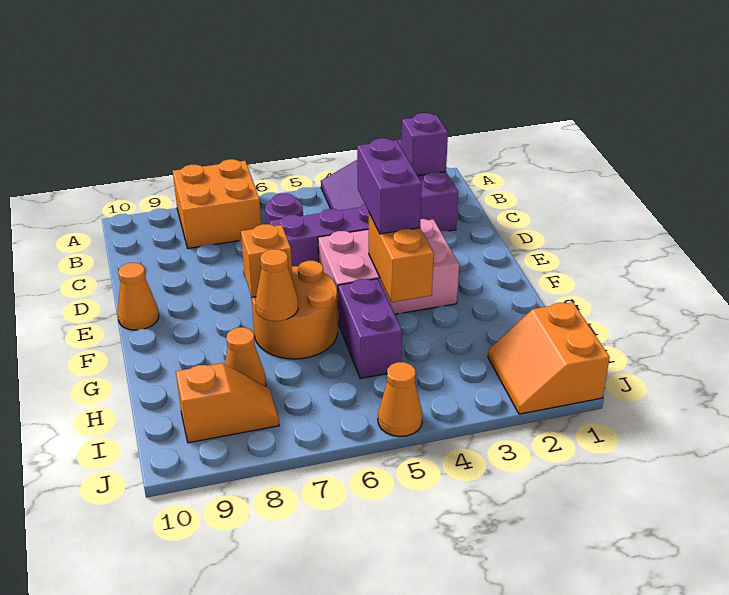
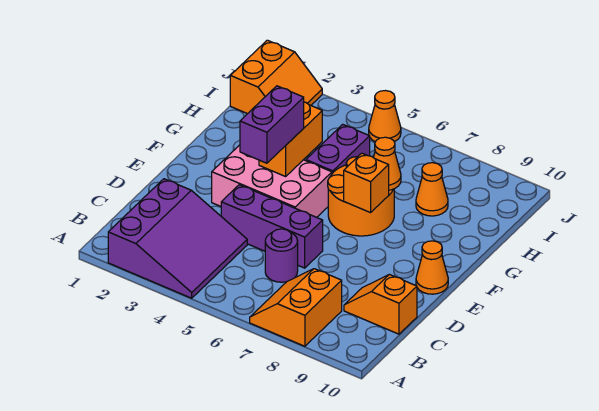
orange brick A7:B8 level 1 -> orange slope A7:B8 level 1 top 8
purple brick B2 level 2 -> none
orange slope I8:I9 level 1 top 9 -> orange slope C9:C10 level 1 top 10

